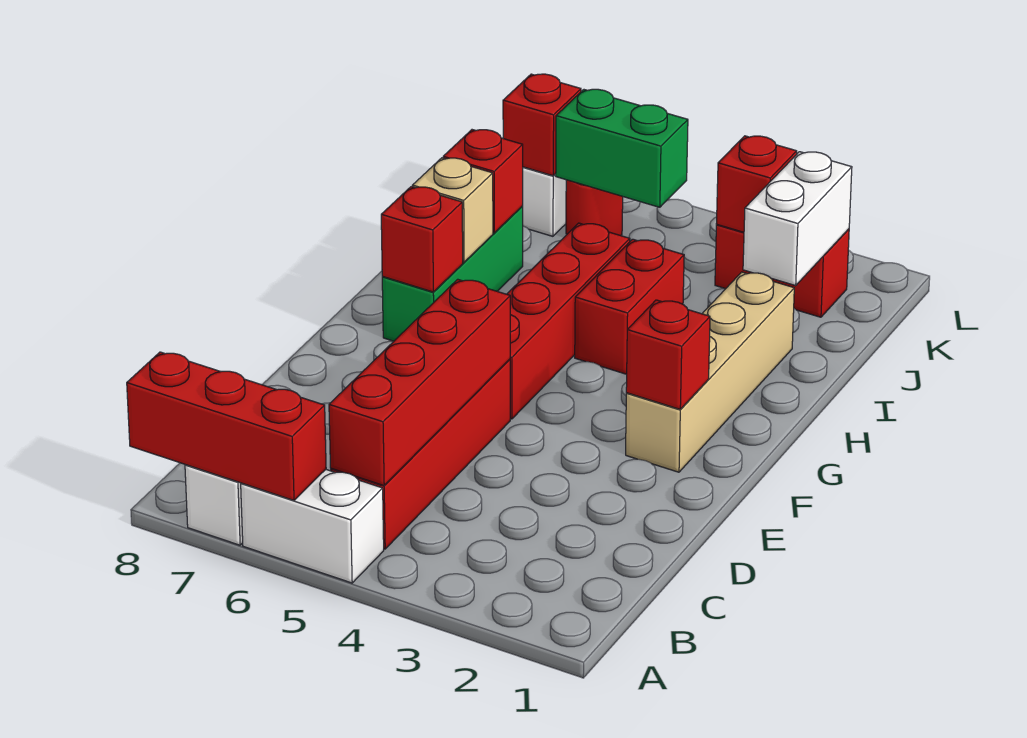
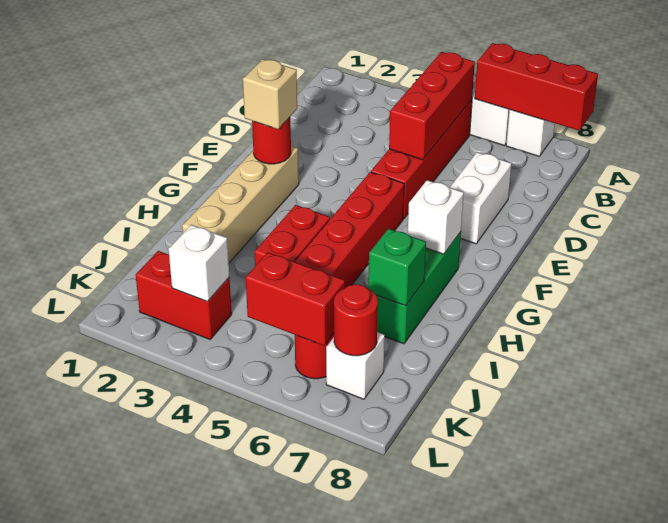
red brick B5:E5 level 2 -> red brick B5:D5 level 2
red brick F2 level 2 -> red round brick F2 level 2
red brick G7 level 2 -> white brick G7 level 2
tan brick H7 level 2 -> tan brick F2 level 3
red brick I7 level 2 -> green brick I7 level 2
white brick J2:K2 level 2 -> white brick D7:E7 level 1
red brick K3 level 2 -> white brick K3 level 2
green brick K5:K6 level 2 -> red brick K5:K6 level 2
red brick K7 level 2 -> red round brick K7 level 2

